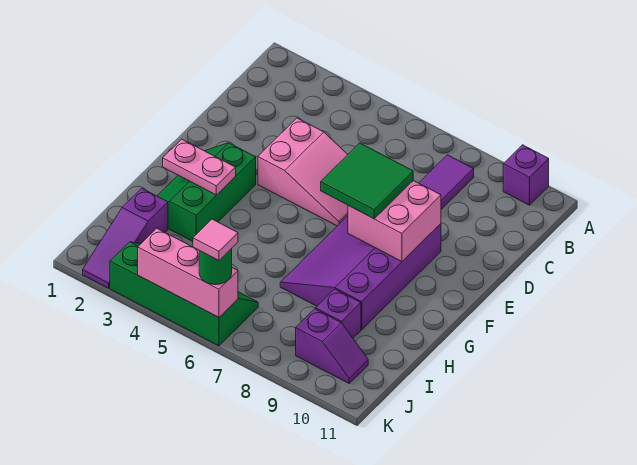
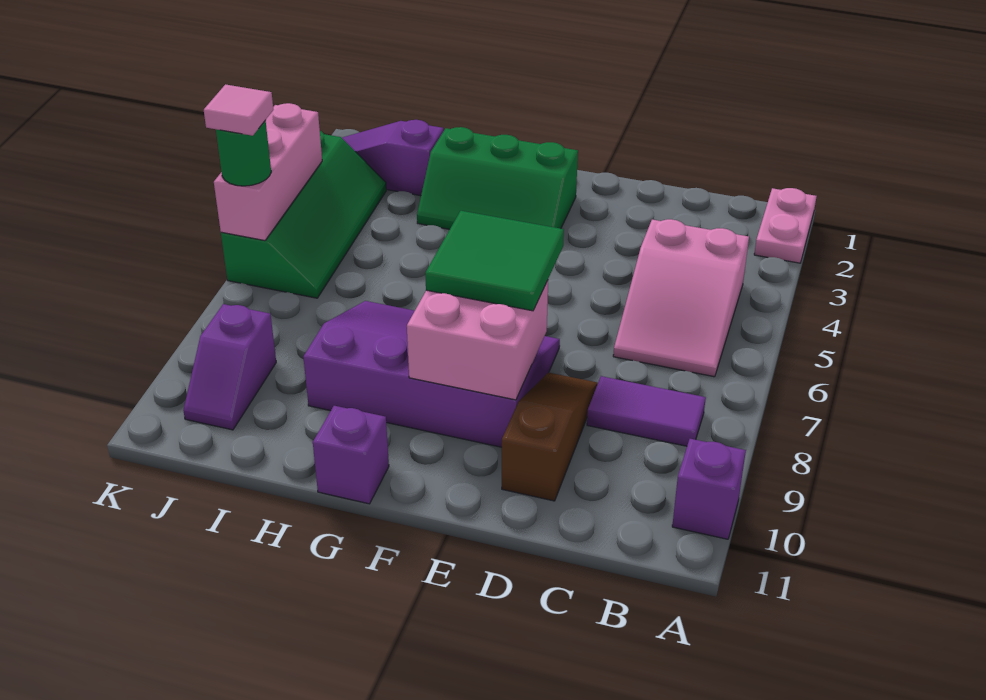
pink slope D4:E6 level 1 top 4 -> pink slope B4:C6 level 1 top 4
none -> brown slope D8:D10 level 1 top 10
green slope F2:H3 level 1 top 3 -> green slope F2:H3 level 1 top 2
pink plate G2:G3 level 2 -> pink plate A1:A2 level 1
purple brick I9 level 1 -> purple brick G11 level 1

